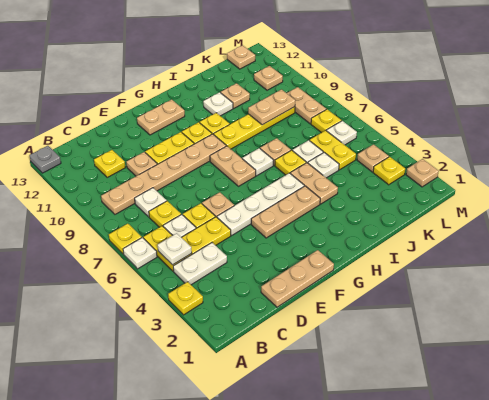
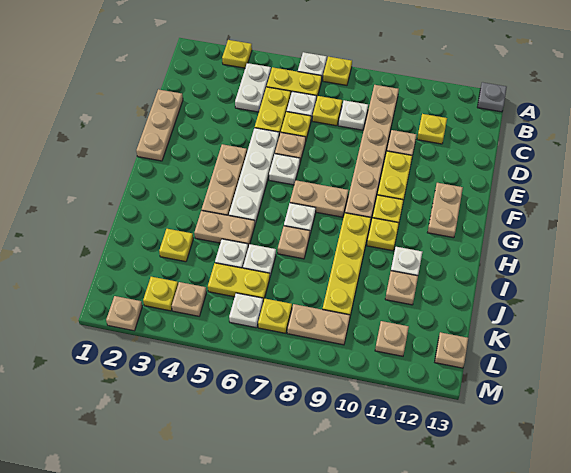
white plate B5 level 2 -> white plate F6 level 1
yellow plate I6 level 1 -> yellow plate J3 level 1
tan plate J9:K9 level 2 -> none

